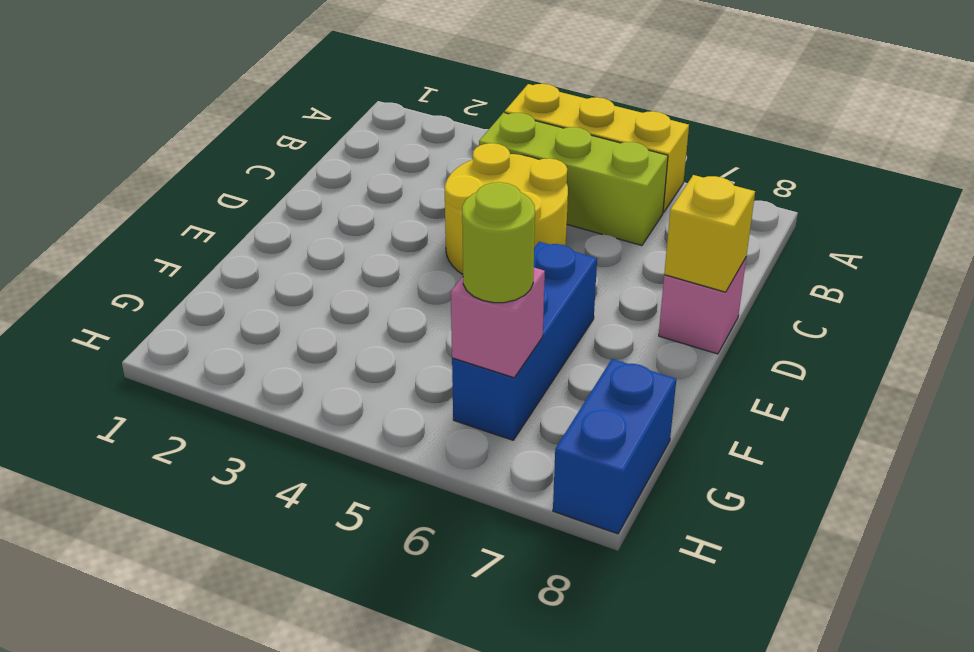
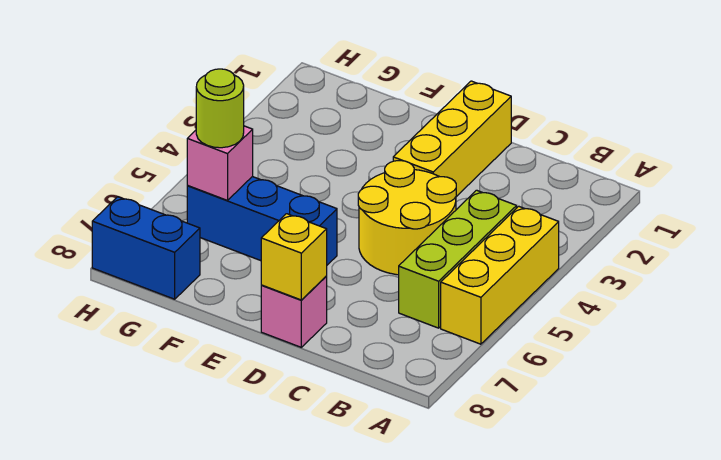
none -> yellow brick D1:D3 level 1

